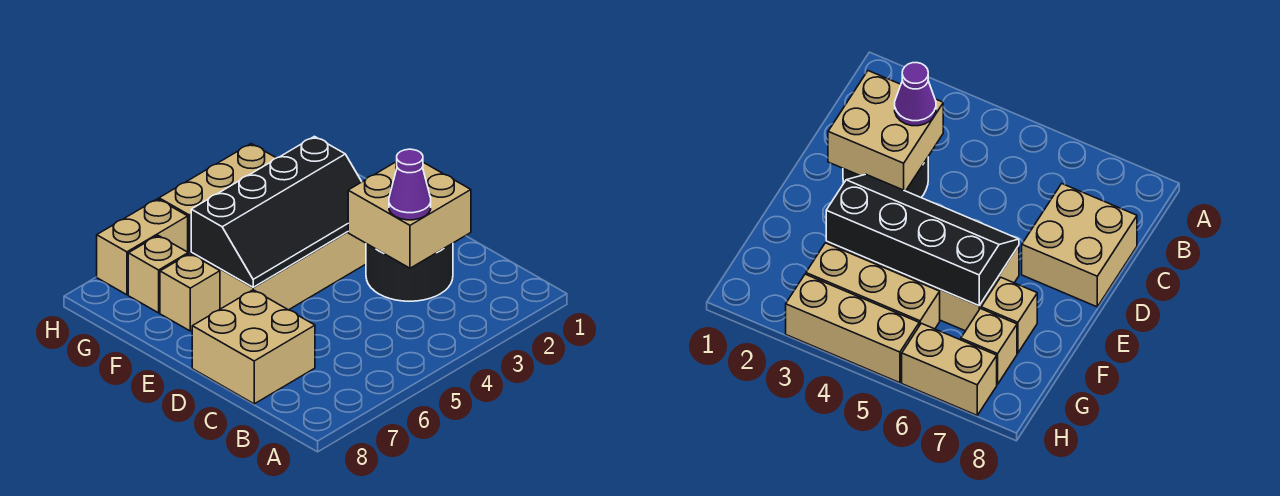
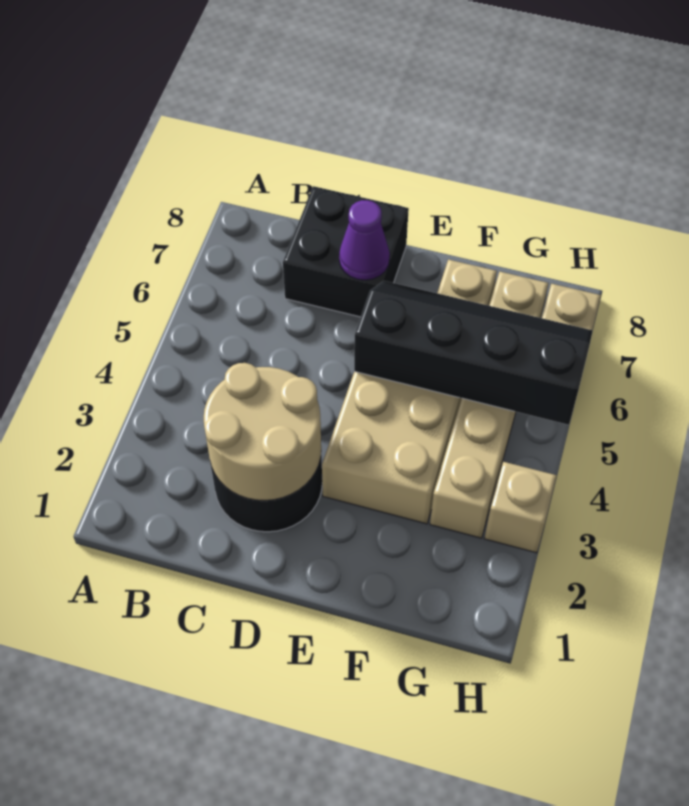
tan brick C2:D3 level 2 -> tan round brick C2:D3 level 2
purple cone C3 level 3 -> purple cone D7 level 2
tan brick C7:D8 level 1 -> black brick C7:D8 level 1
black slope E3:F6 level 2 top F -> black slope E5:H6 level 2 top 5
tan brick H3:H5 level 1 -> tan brick H3 level 1

